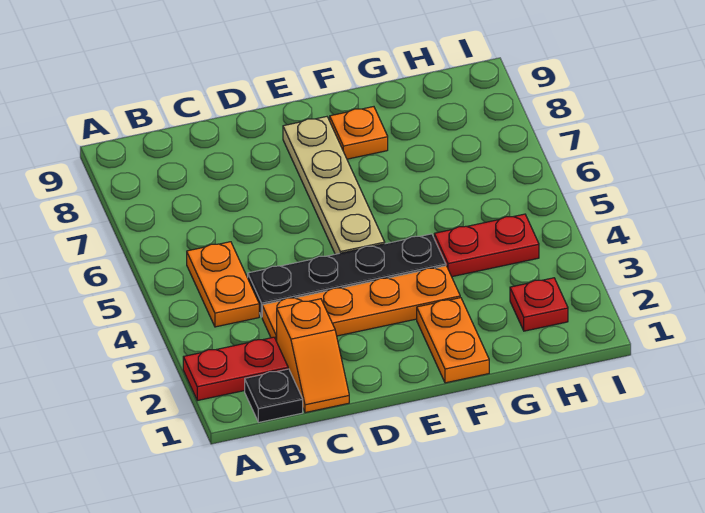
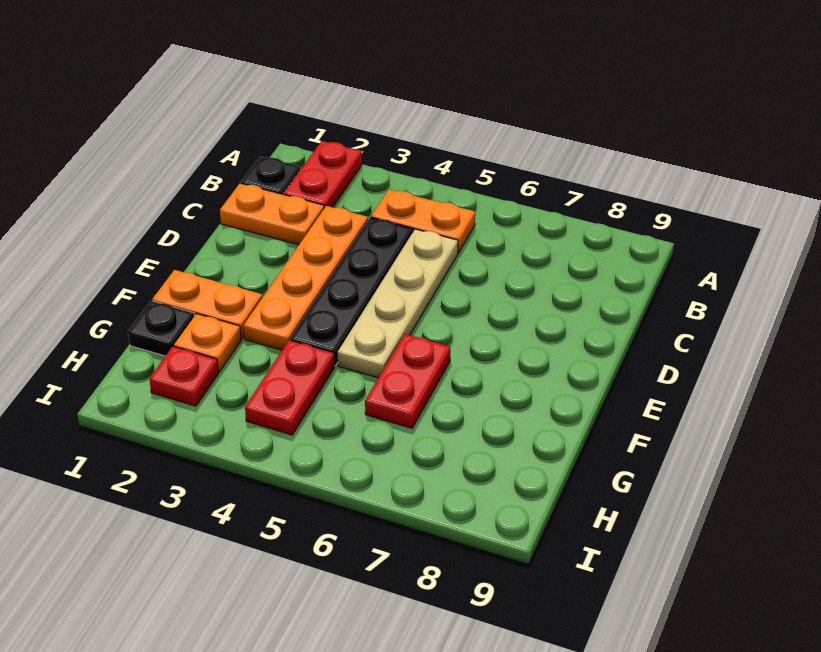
orange slope C1:C2 level 1 top 2 -> orange plate C1:C2 level 1
tan plate E5:E8 level 1 -> tan plate C5:F5 level 1
none -> red plate F6:G6 level 1
orange plate F8 level 1 -> orange plate G2 level 1
none -> black plate G1 level 1

